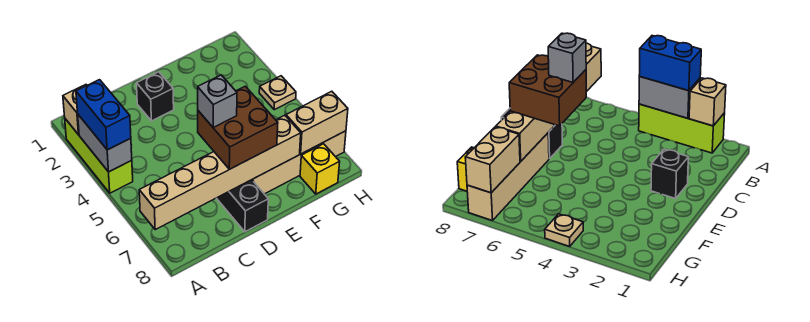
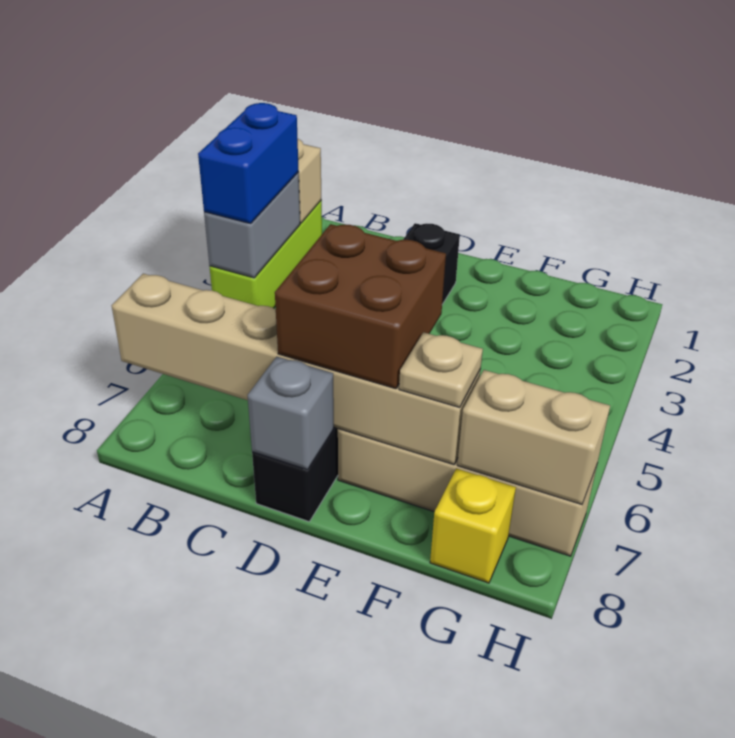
grey brick D6 level 4 -> grey brick D8 level 2
tan plate H4 level 1 -> tan plate F7 level 3

